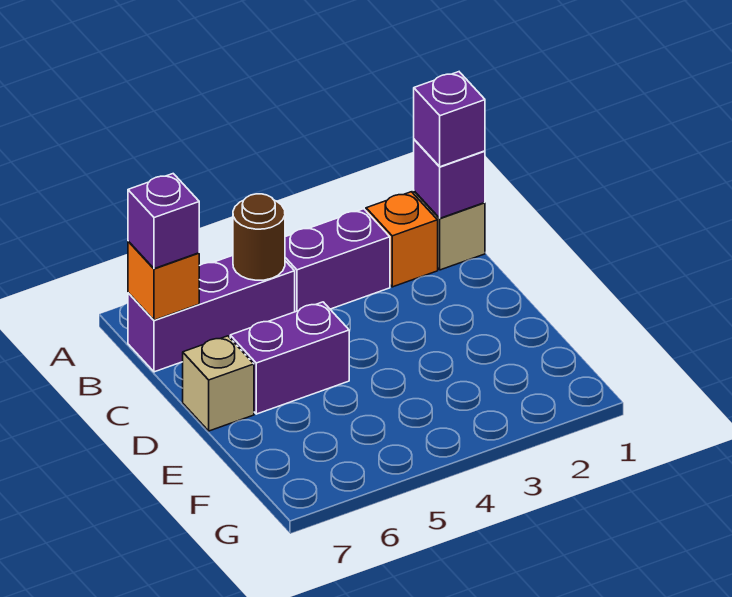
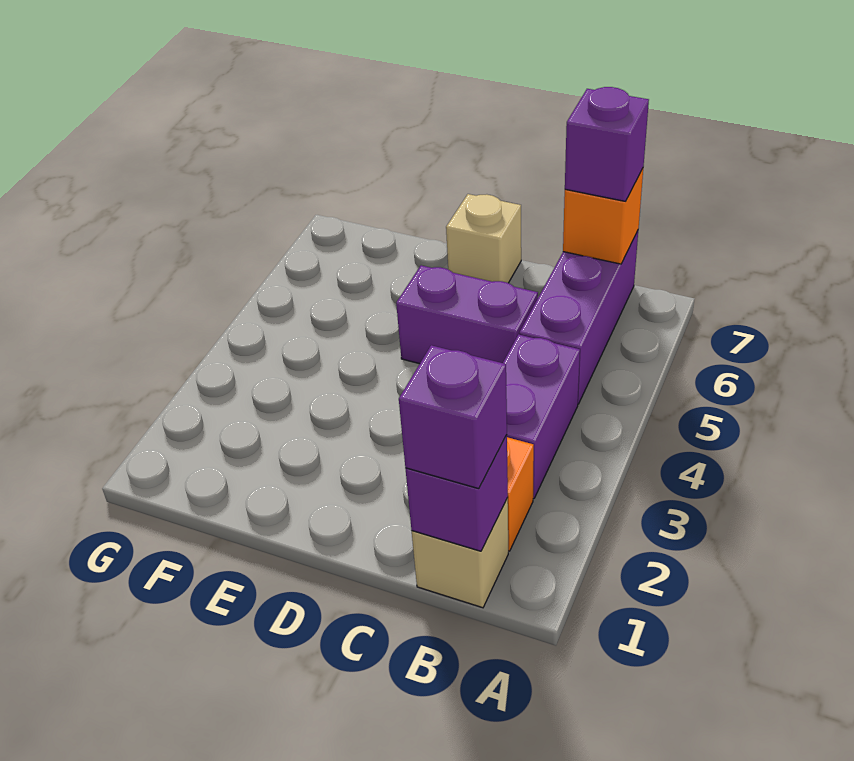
brown round brick B5 level 2 -> none
purple brick D5:D6 level 1 -> purple brick C5:D5 level 1

